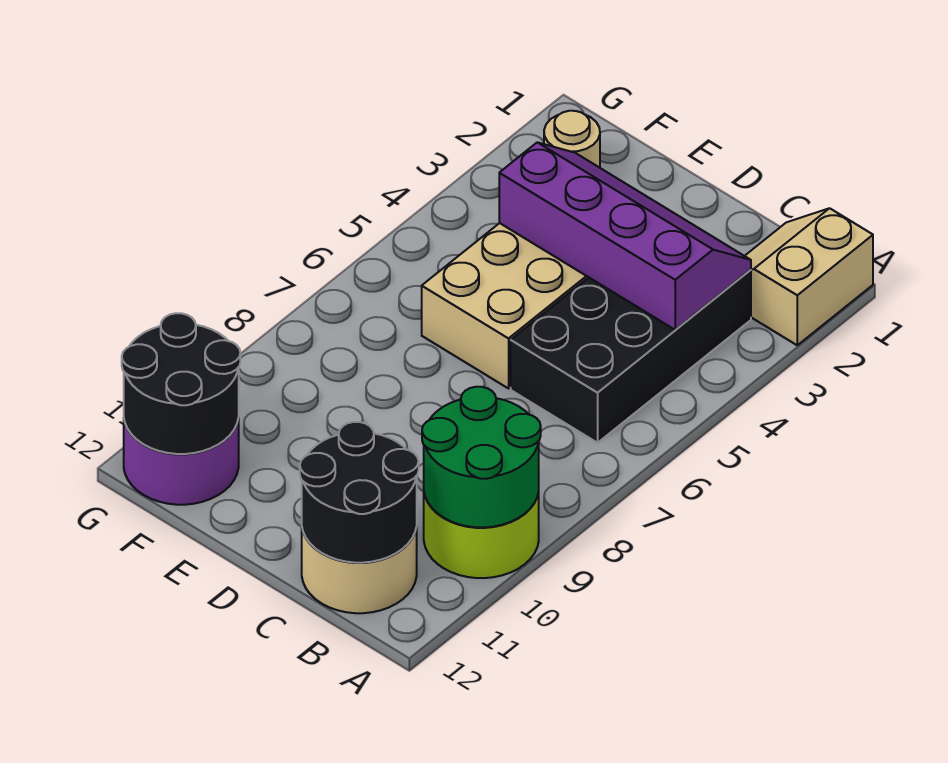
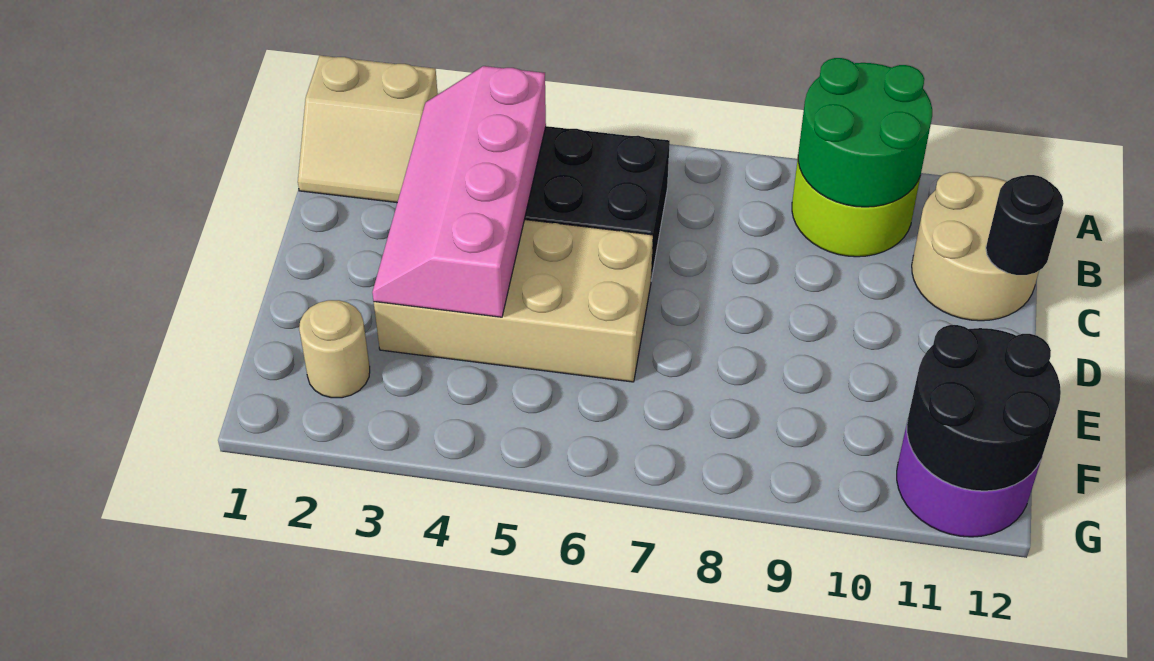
purple slope B3:E4 level 2 top 4 -> pink slope B3:E4 level 2 top 4
black round brick B11:C12 level 2 -> black round brick C12 level 2

